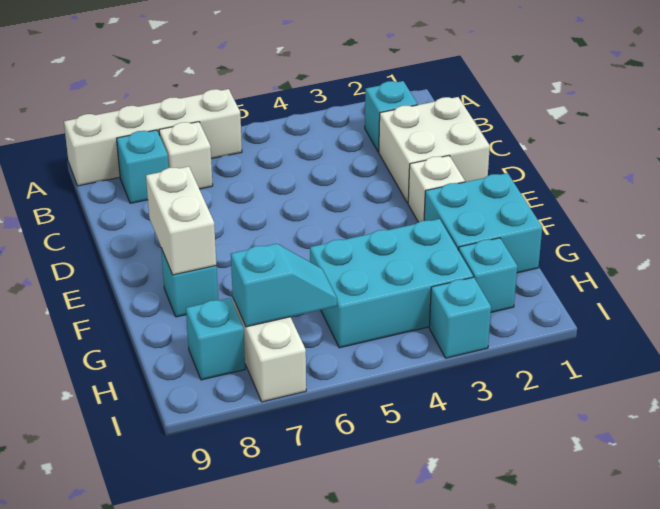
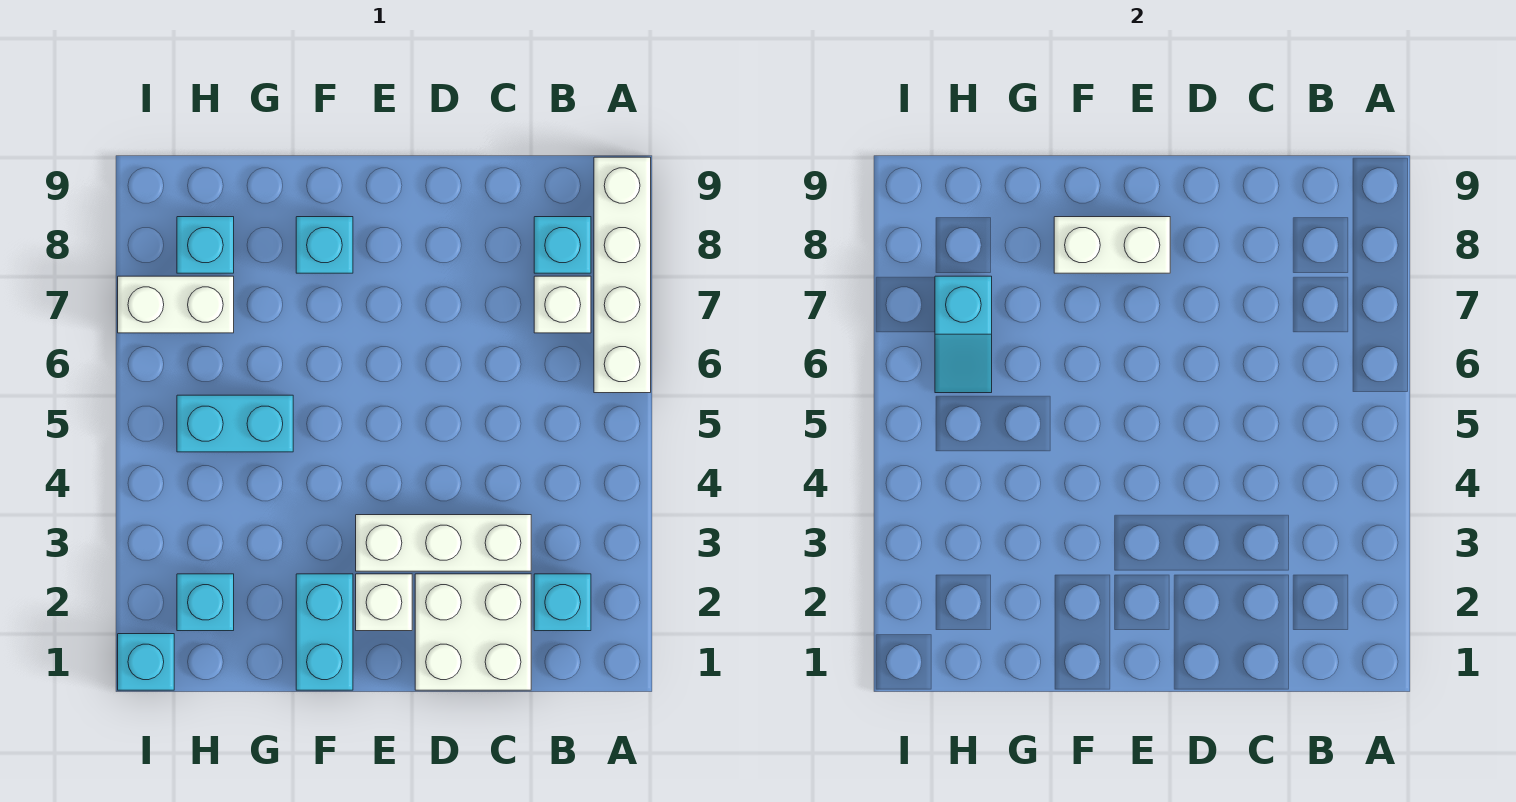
none -> white brick C3:E3 level 1
cyan brick F1:G2 level 1 -> cyan brick F1:F2 level 1
cyan brick G3:H5 level 1 -> cyan brick G5:H5 level 1
cyan brick I3 level 1 -> cyan brick I1 level 1

